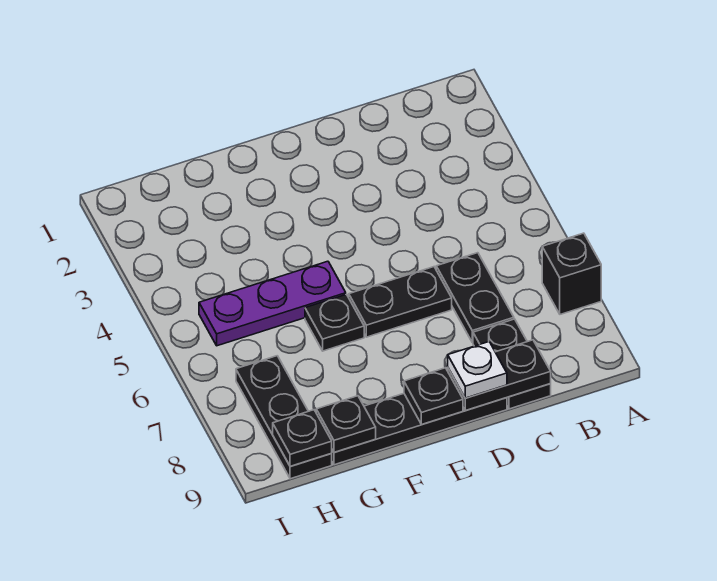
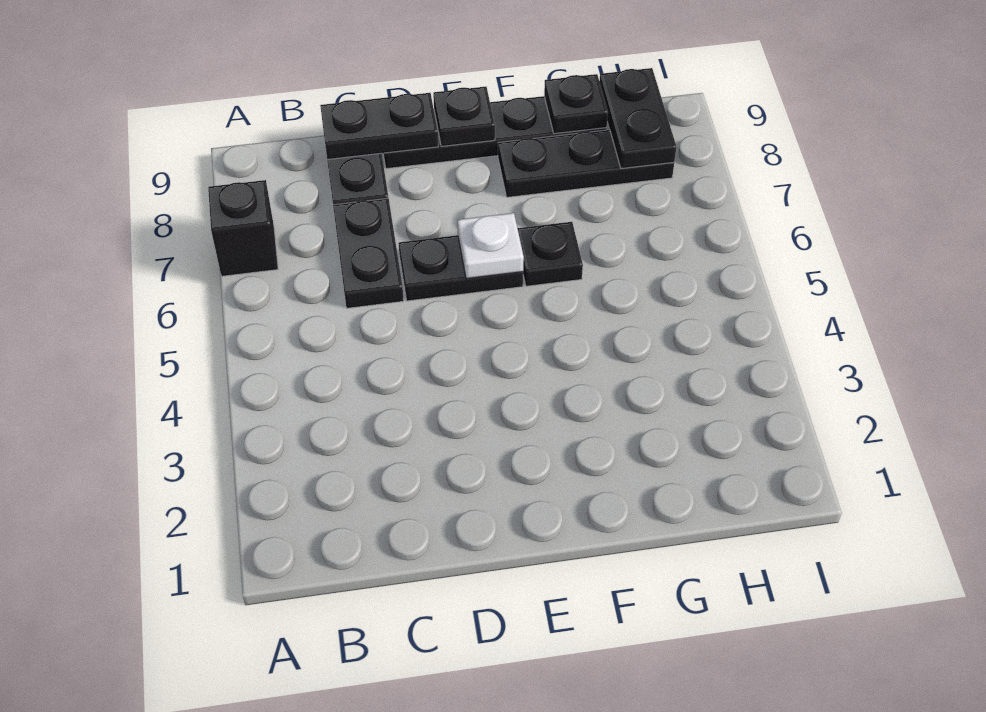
white plate D9 level 3 -> white plate E6 level 2
purple plate F5:H5 level 1 -> none
black plate H7:H9 level 1 -> black plate F8:H8 level 1
black plate H9 level 2 -> black plate H8:H9 level 2

